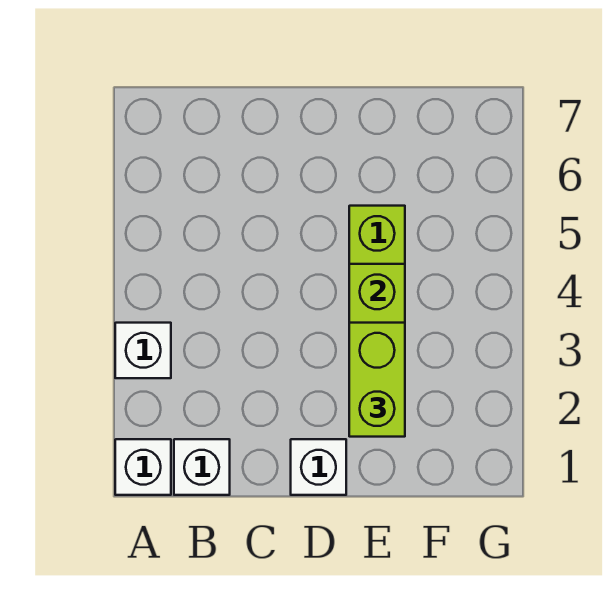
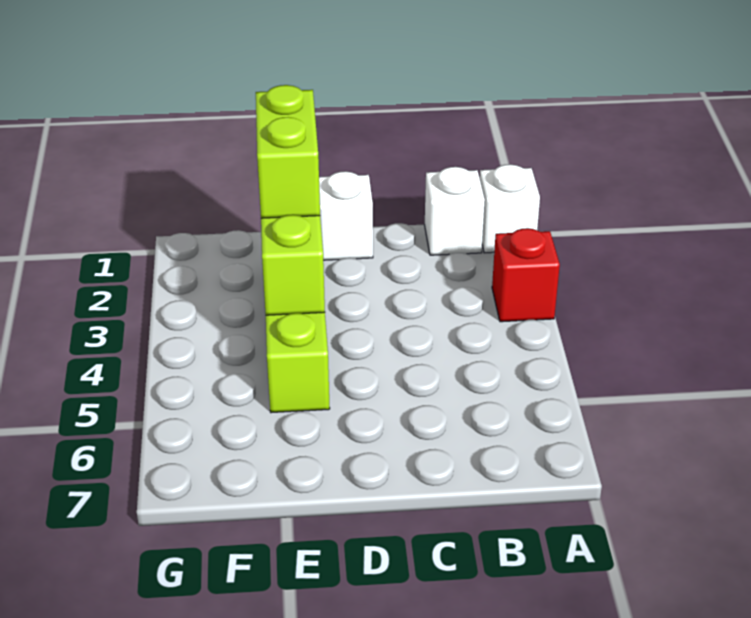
white brick A3 level 1 -> red brick A3 level 1

